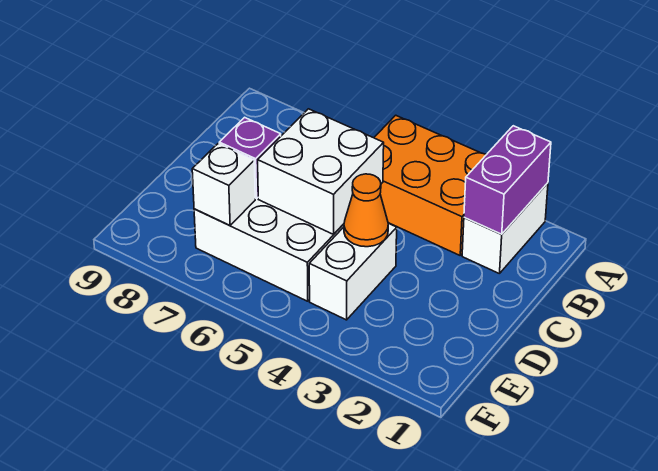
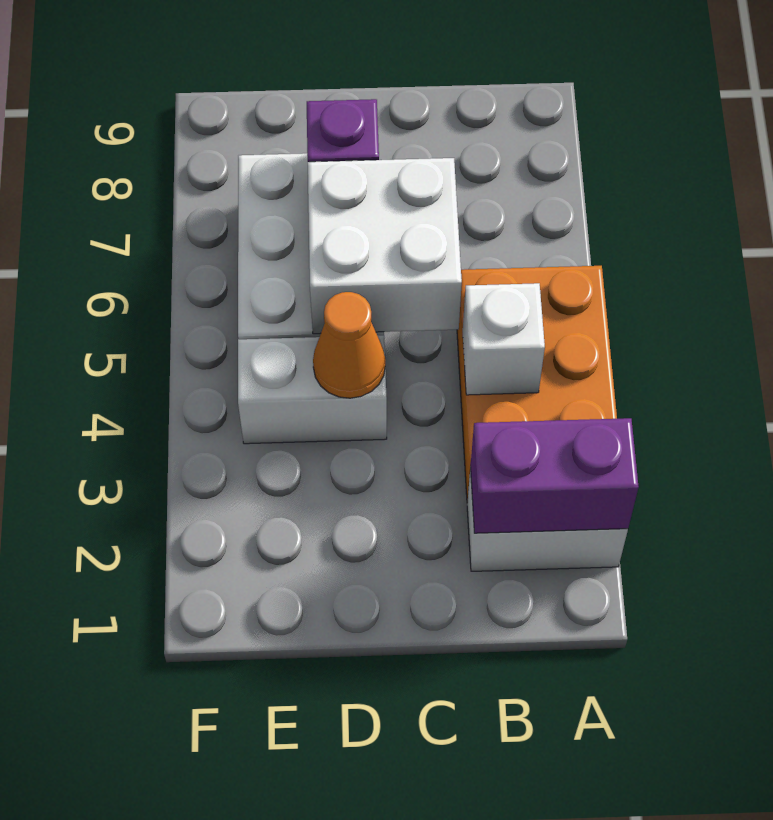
white brick E7 level 2 -> white brick B4 level 2

